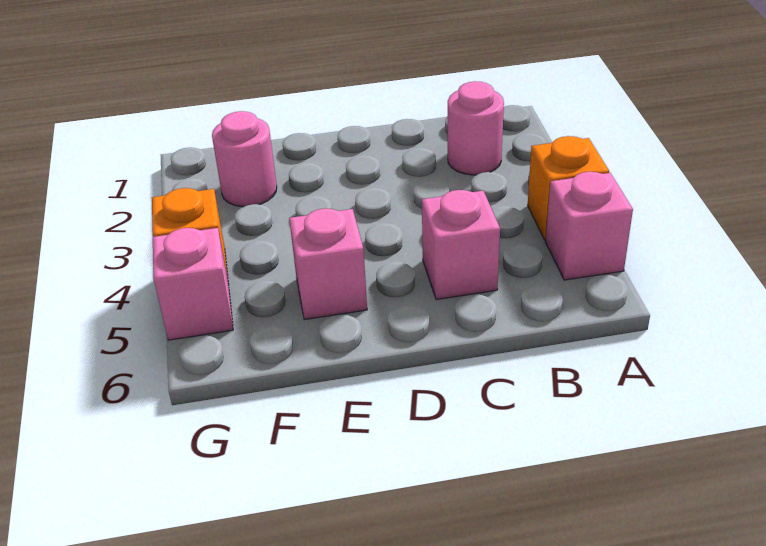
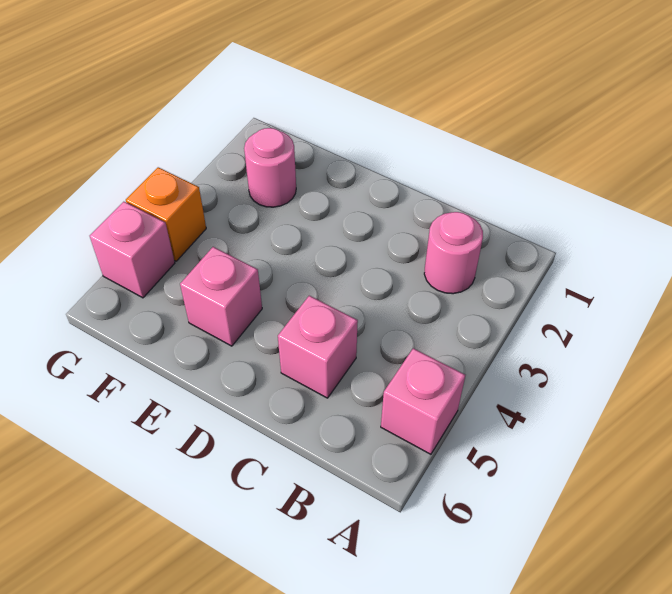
orange brick A4 level 1 -> none

